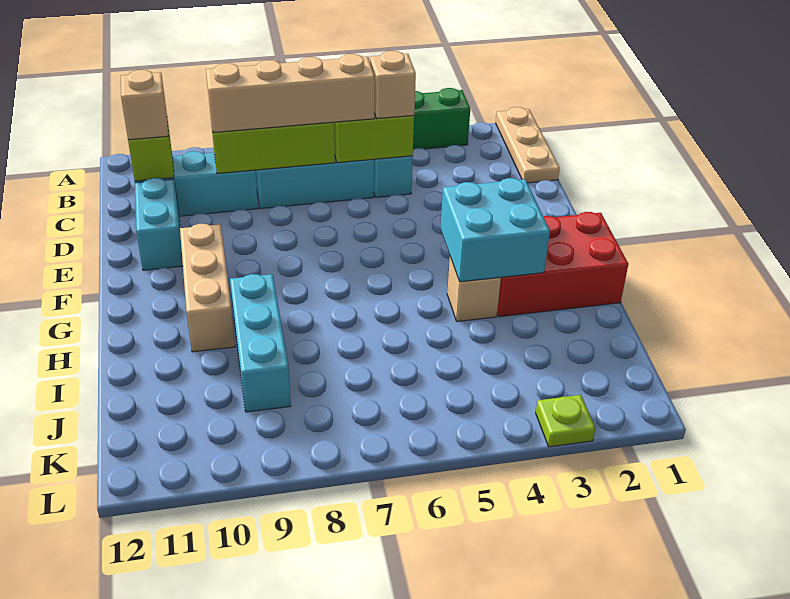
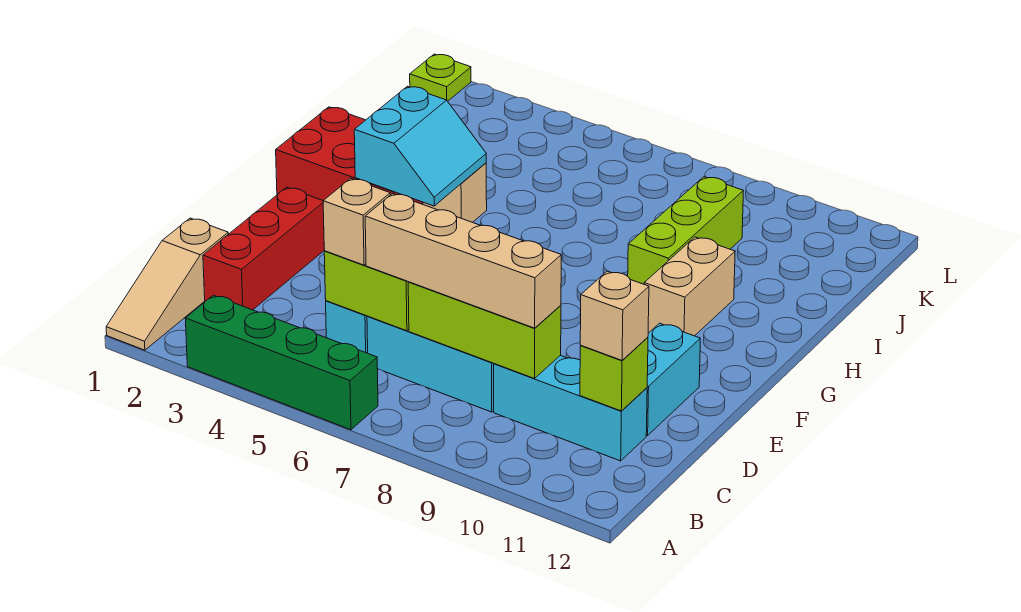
tan plate A1:C1 level 1 -> tan slope A1:C1 level 1 top C
none -> red brick C2:E2 level 1
tan brick F10:H10 level 1 -> tan brick G10:H10 level 1
cyan brick G3:H4 level 2 -> cyan slope G3:H4 level 2 top 3
cyan brick H9:J9 level 1 -> lime brick H9:J9 level 1
lime plate L3 level 1 -> lime plate L1 level 1

